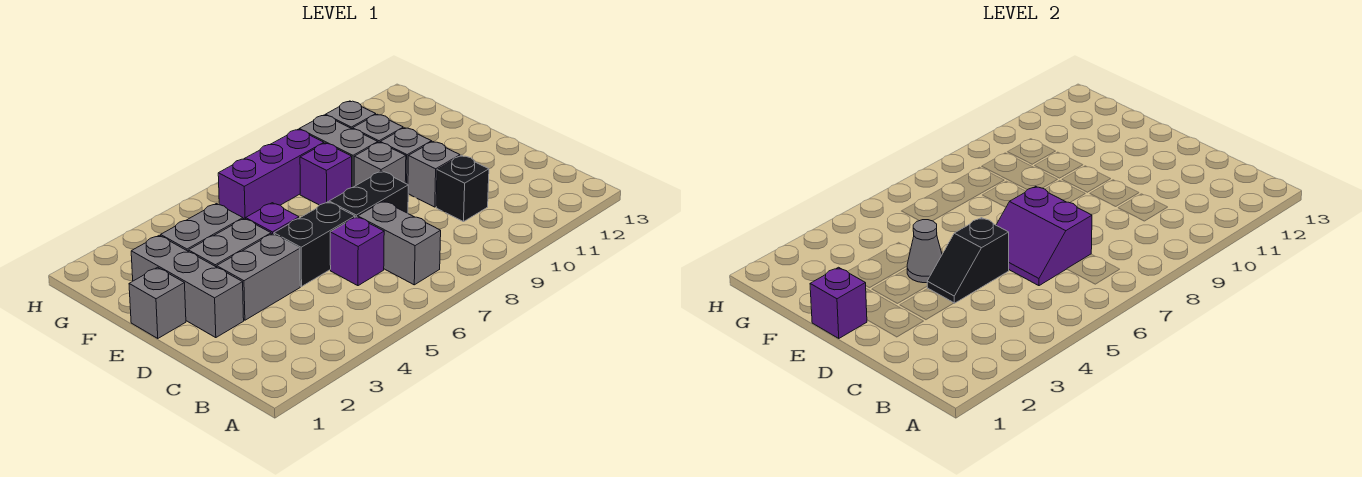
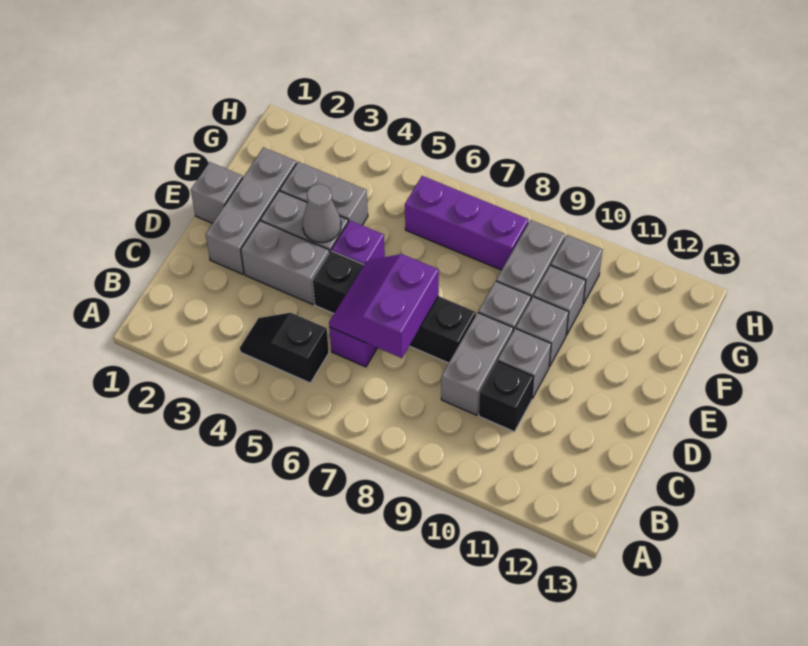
grey brick B7:C7 level 1 -> grey brick C9:D9 level 1
black slope D4:D5 level 2 top 5 -> black slope B4:B5 level 1 top 5
purple brick E1 level 2 -> none
purple brick F8 level 1 -> none

